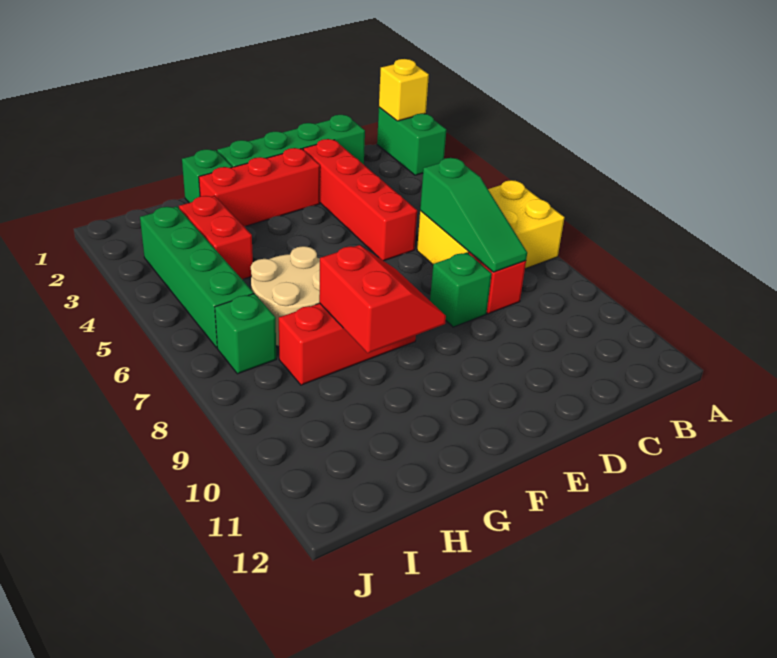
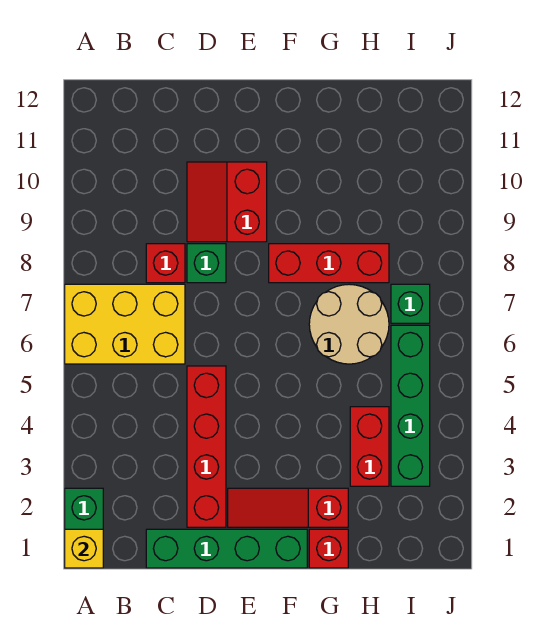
green slope C6:C8 level 2 top 6 -> none
red brick E2:G2 level 1 -> red slope E2:G2 level 1 top G
red slope F8:G9 level 2 top G -> red slope D9:E10 level 1 top E
green brick G1 level 1 -> red brick G1 level 1

